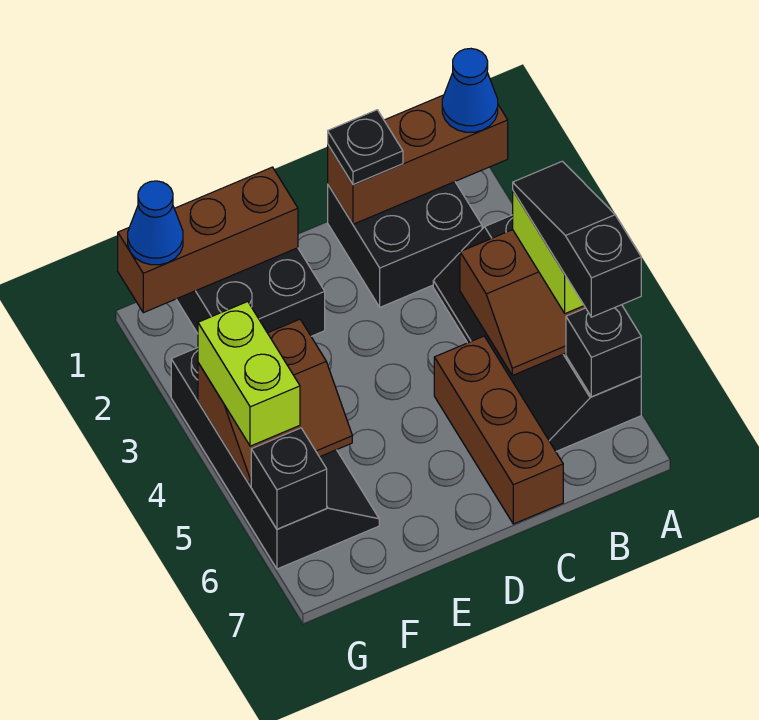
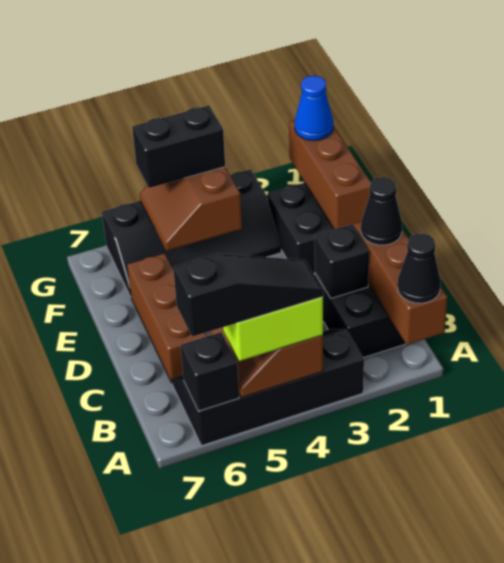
blue cone A1 level 3 -> black cone A1 level 3
black plate C1 level 3 -> black cone C1 level 3
brown brick C5:C7 level 1 -> brown brick C6:E6 level 1
lime brick G4:G5 level 3 -> black brick G4:G5 level 3
black brick G6 level 2 -> black brick C2 level 2

